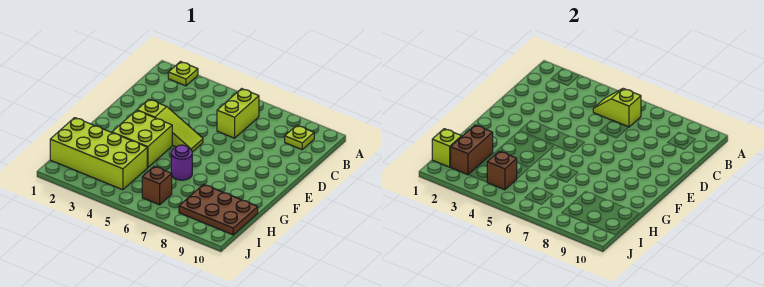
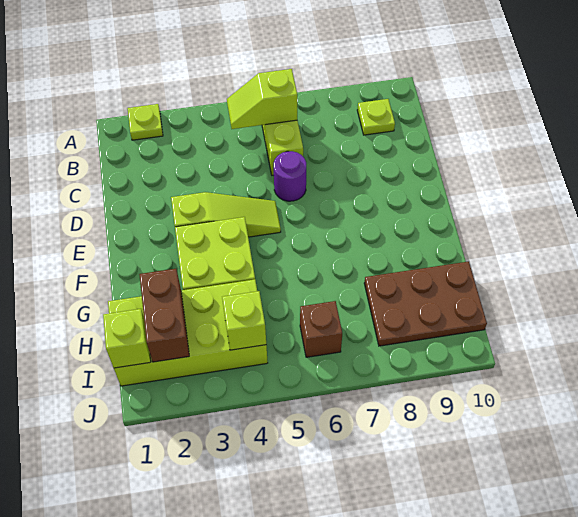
purple round brick G6 level 1 -> purple round brick D6 level 1
brown brick I4 level 2 -> lime brick I4 level 2

